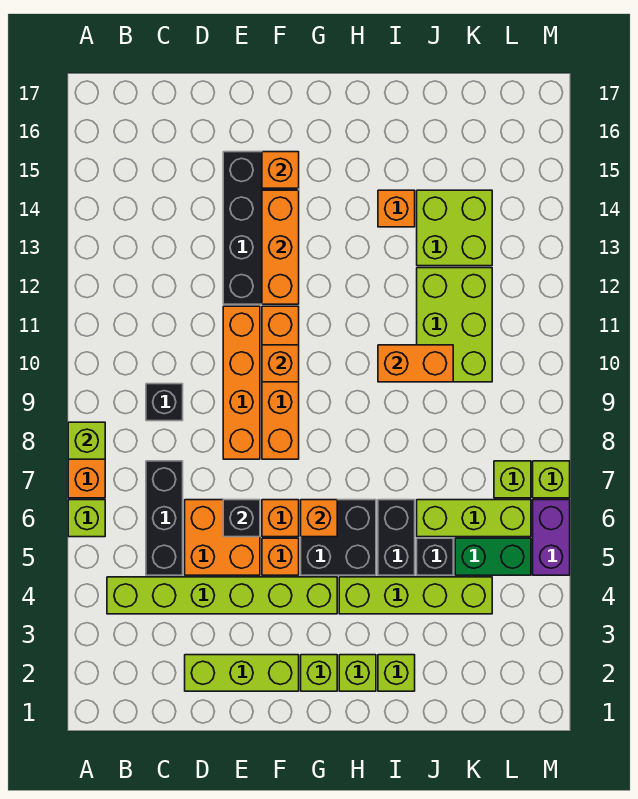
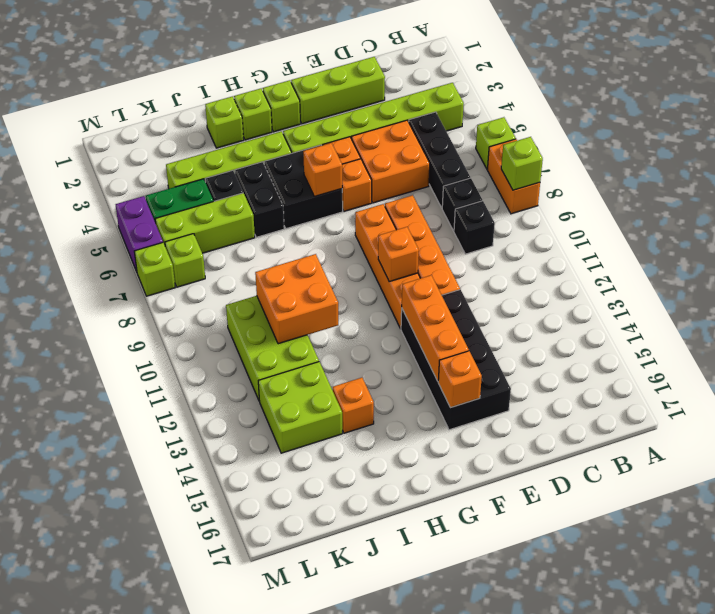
black brick E6 level 2 -> black brick C8 level 1
orange brick I10:J10 level 2 -> orange brick I10:J11 level 2

